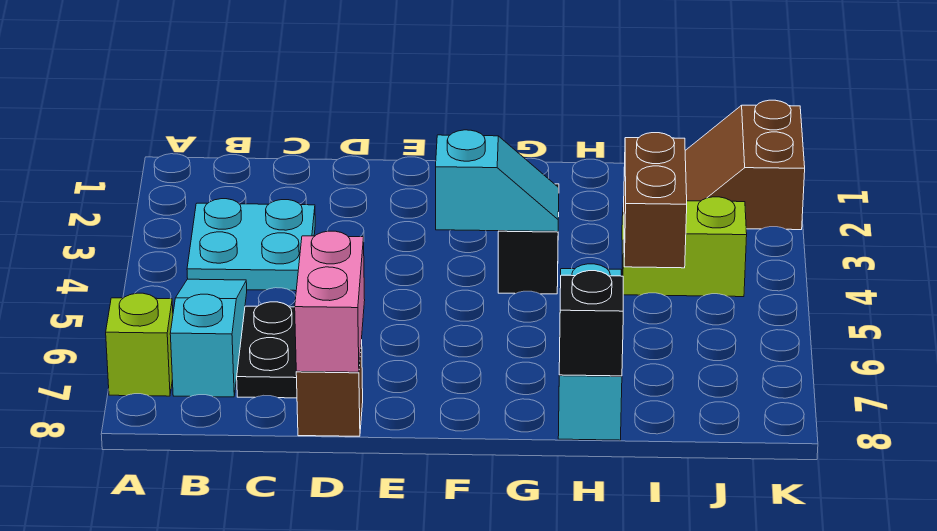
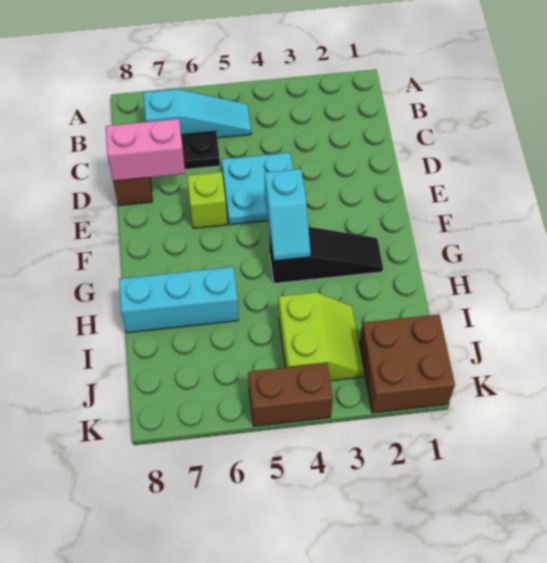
lime brick A7 level 1 -> lime brick E6 level 1
cyan plate B3:C4 level 1 -> cyan plate D4:E5 level 1
black brick H8 level 2 -> none
brown brick I4:I5 level 2 -> brown brick K4:K5 level 1
brown slope J1:K2 level 1 top K -> brown brick J1:K2 level 1

